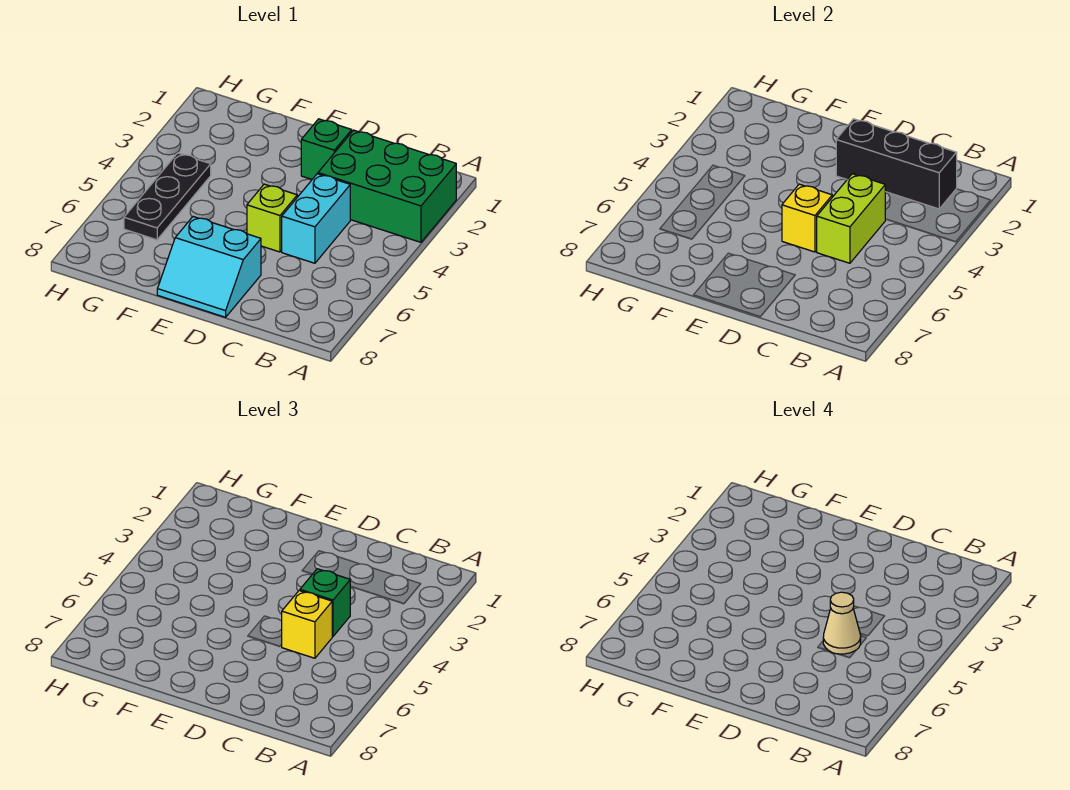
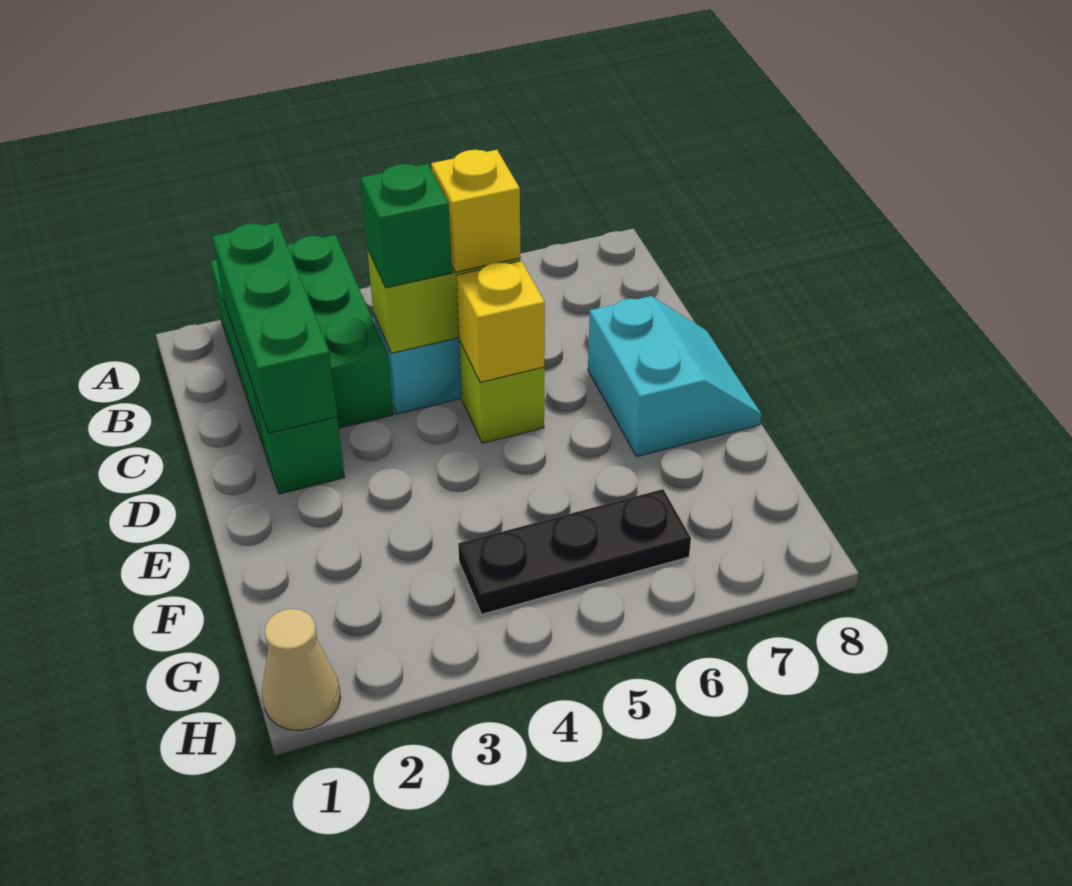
black brick B2:D2 level 2 -> green brick B2:D2 level 2
tan cone C5 level 4 -> tan cone H1 level 1

